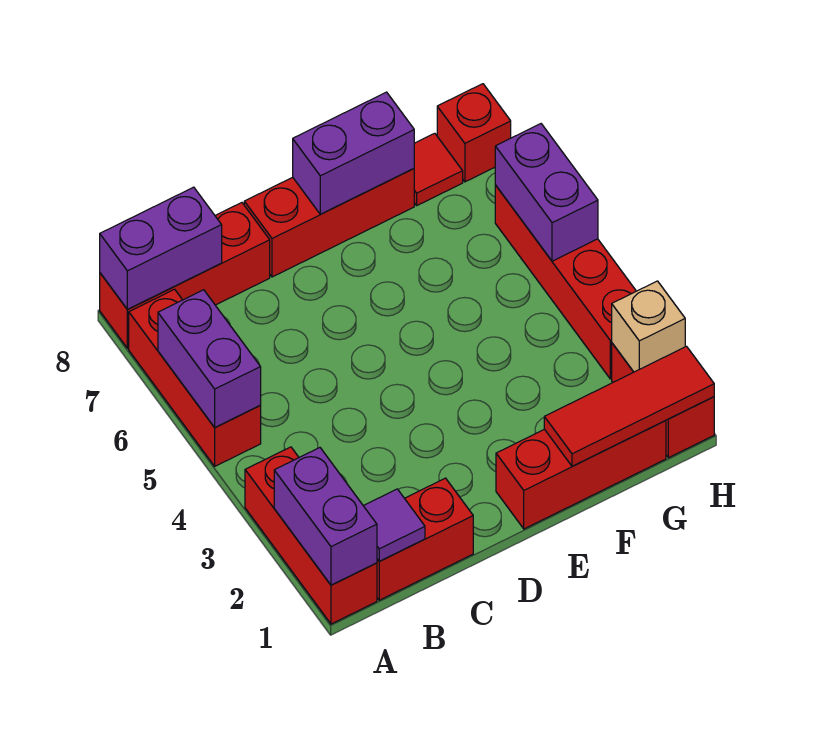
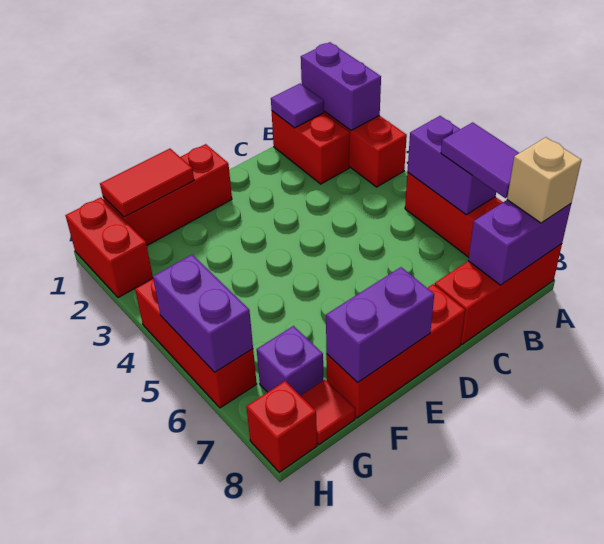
none -> purple tile A6:A7 level 3
red brick B1:C1 level 1 -> red brick B1:B2 level 1
red tile F1:H1 level 2 -> red tile F1:G1 level 2
none -> purple brick G7 level 1
tan brick H2 level 2 -> tan brick A8 level 3
red brick H3:H6 level 1 -> red brick H4:H6 level 1

